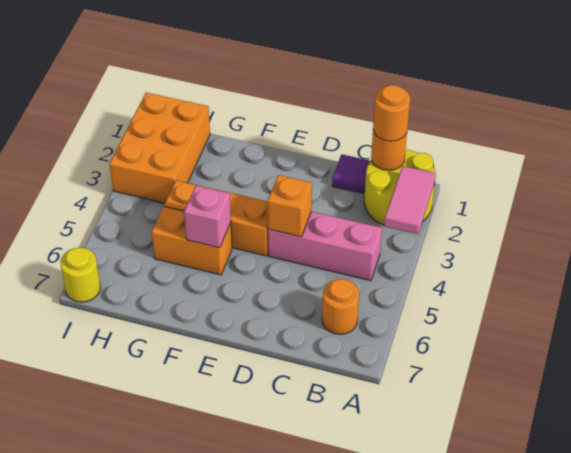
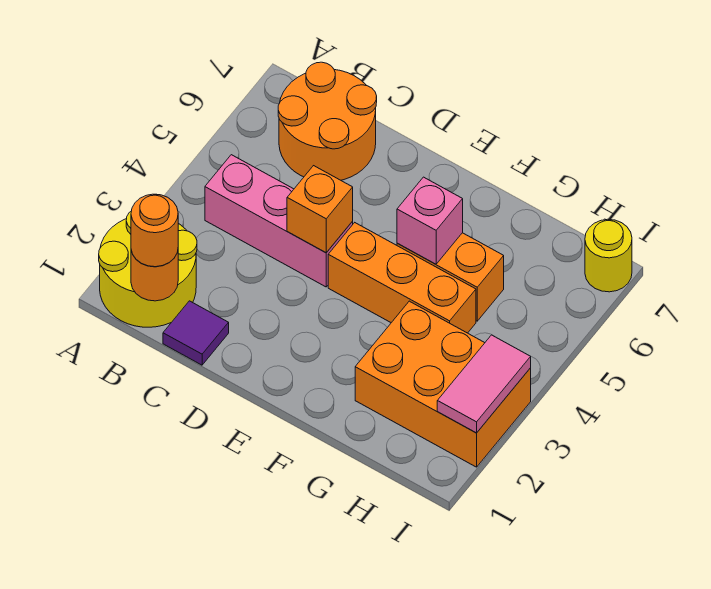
pink tile A2:A3 level 2 -> pink tile I2:I3 level 2
orange round brick B6 level 1 -> orange round brick B6:C7 level 1
orange brick H1:I3 level 1 -> orange brick G2:I3 level 1

